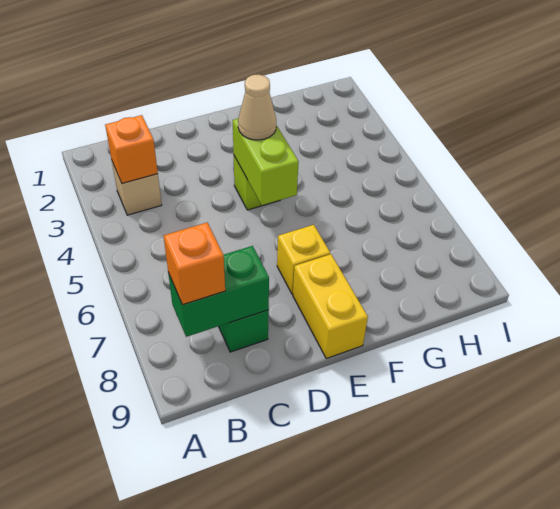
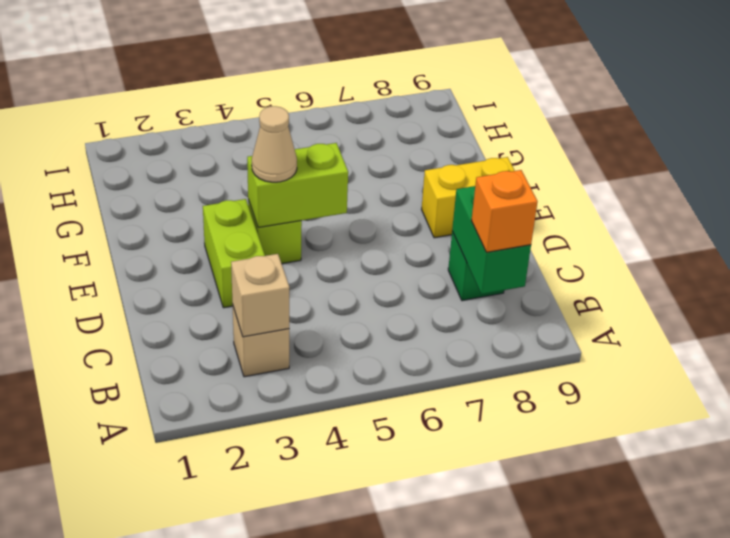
orange brick B3 level 2 -> tan brick B3 level 2
none -> lime brick D3:E3 level 1
yellow brick E7 level 1 -> none

